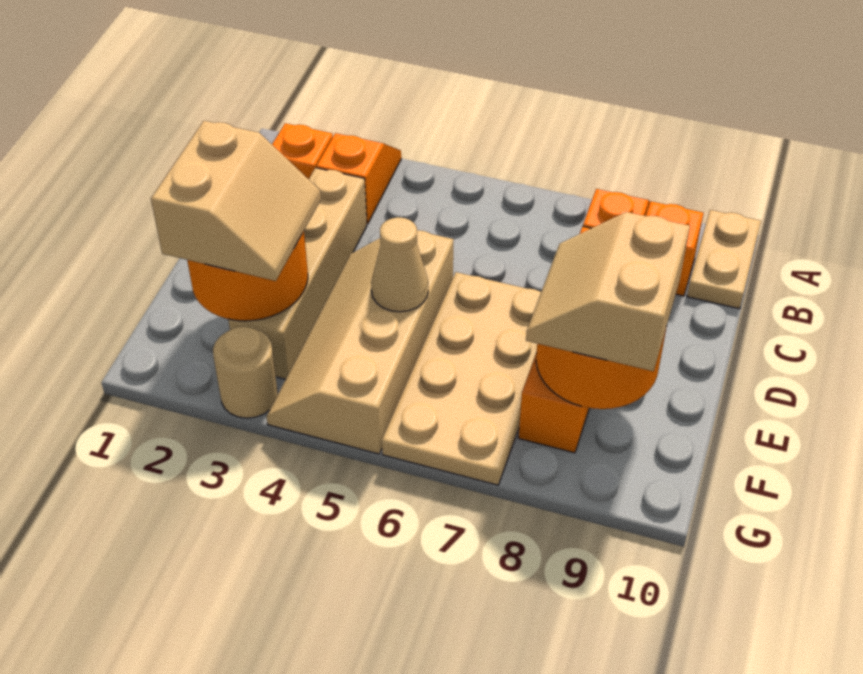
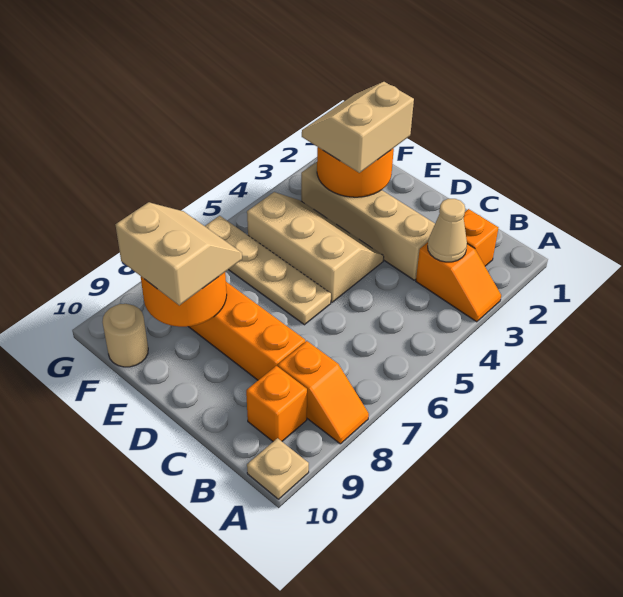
tan plate A10:B10 level 1 -> tan plate A10 level 1
tan slope D4:G5 level 1 top 5 -> tan slope D4:F5 level 1 top 5
tan plate D6:G7 level 1 -> tan plate D6:G6 level 1
tan slope E2:F3 level 3 top 2 -> tan slope E2:F3 level 3 top E
tan cone E5 level 2 -> tan cone B3 level 2
tan round brick G3 level 1 -> tan round brick F10 level 1

